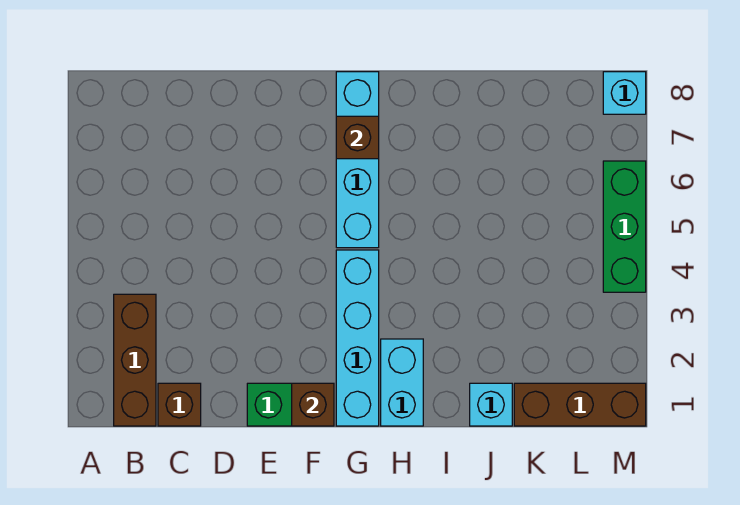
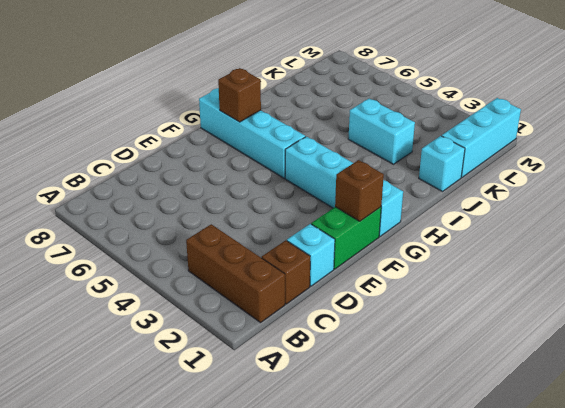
cyan brick H1:H2 level 1 -> cyan brick J3:J4 level 1
brown brick K1:M1 level 1 -> cyan brick K1:M1 level 1
green brick M4:M6 level 1 -> none
cyan brick M8 level 1 -> cyan brick D1 level 1

